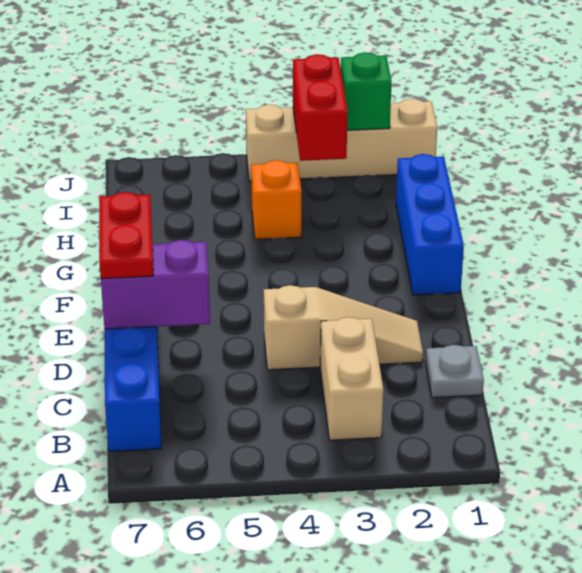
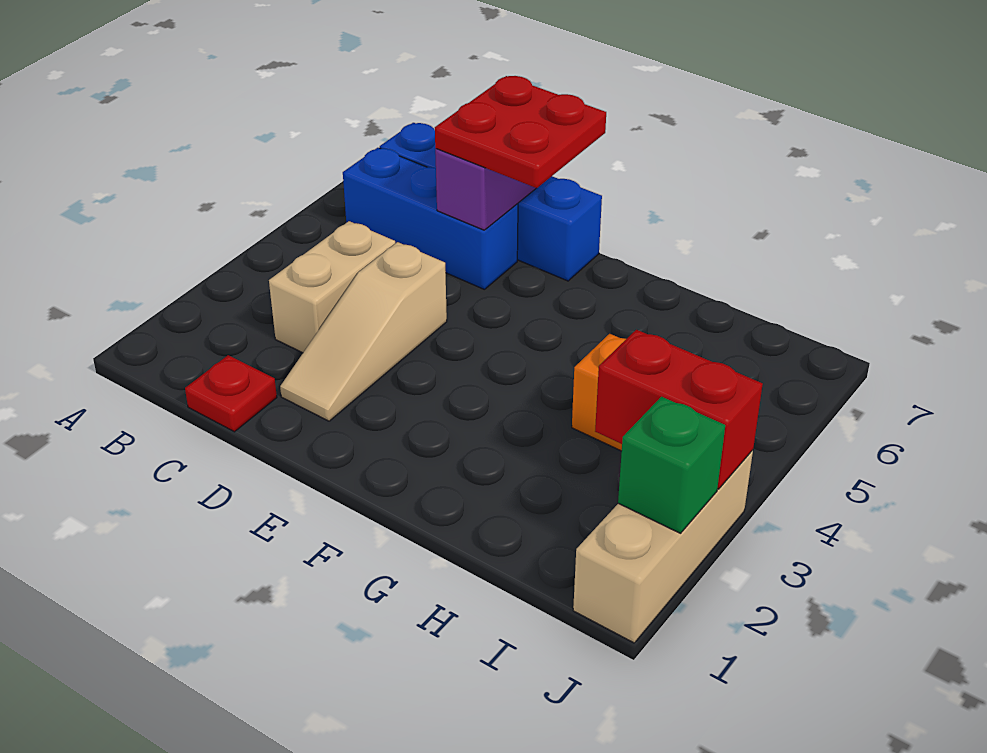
tan brick B3:C3 level 1 -> tan brick C3:C4 level 1
grey plate C1 level 1 -> red plate C1 level 1
red plate D7:E7 level 3 -> red plate D6:E7 level 3
blue brick F1:H1 level 1 -> blue brick B6:D6 level 1
tan brick J1:J4 level 1 -> tan brick J1:J3 level 1

